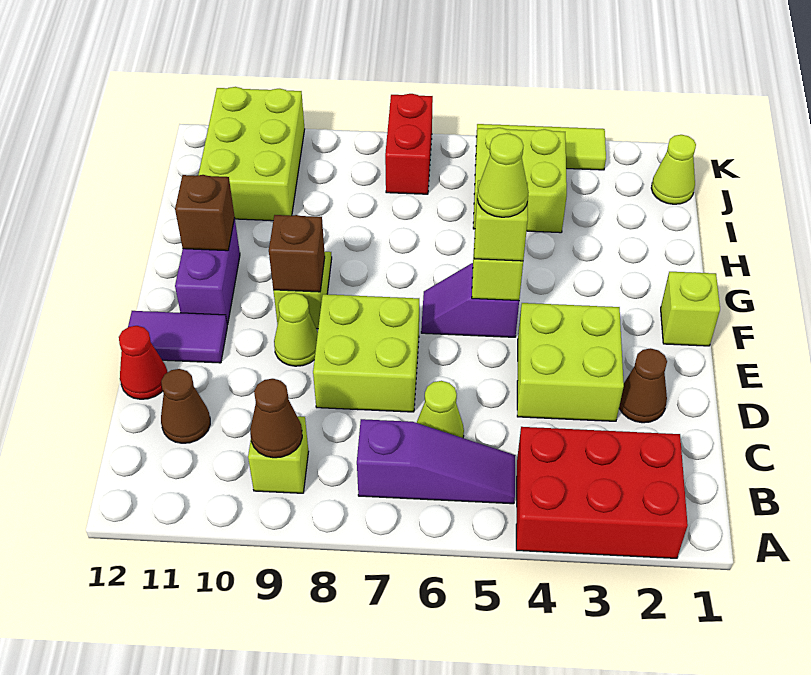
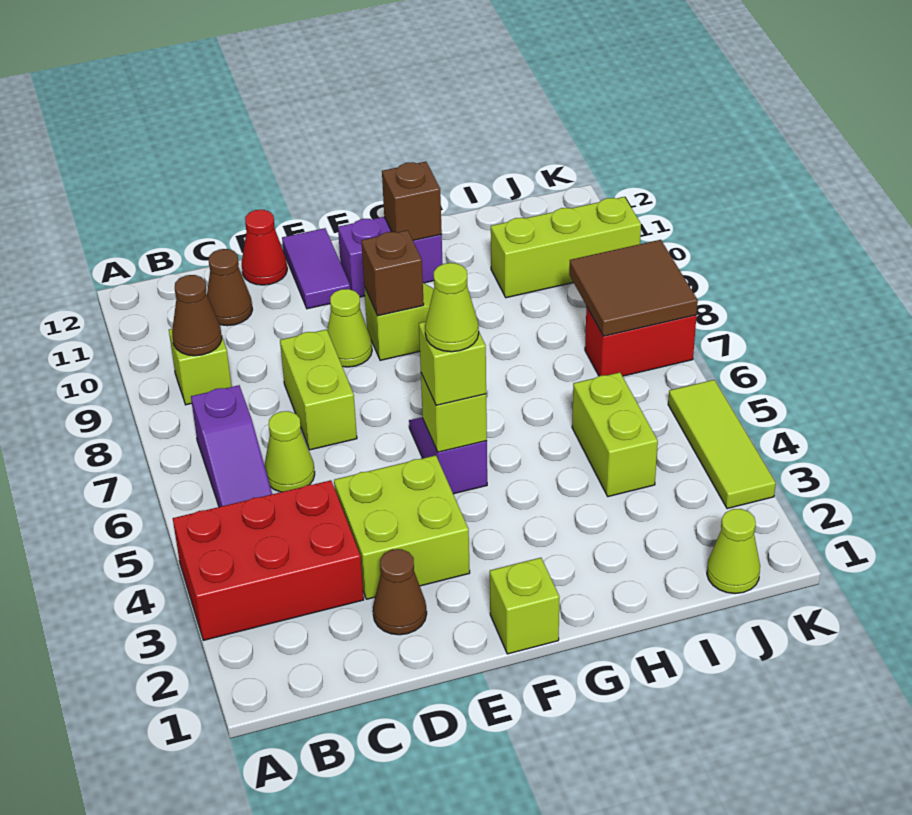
red brick A2:B4 level 1 -> red brick A3:C4 level 1
lime brick D7:E8 level 1 -> lime brick D7:D8 level 1
lime brick I4:J5 level 1 -> lime brick I4:I5 level 1
lime brick I10:K11 level 1 -> lime brick I10:K10 level 1
none -> brown tile J7:K8 level 2

